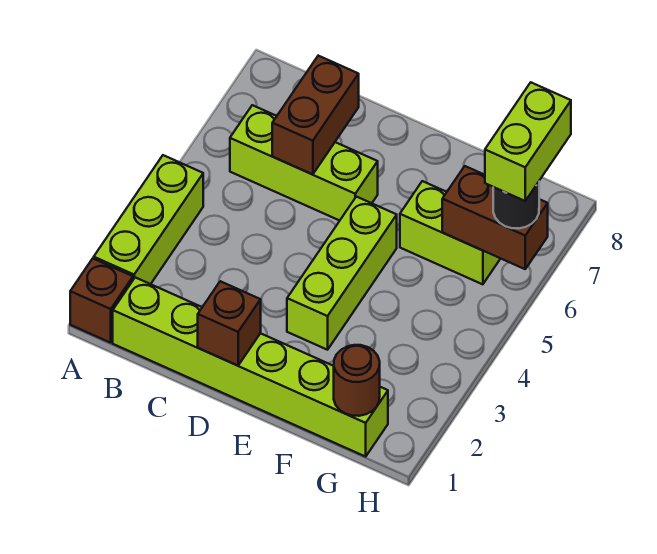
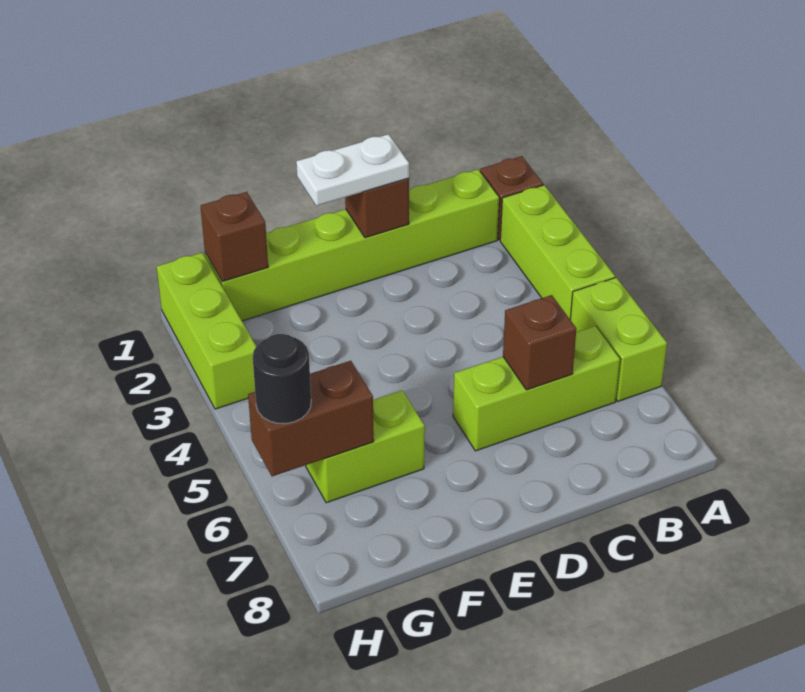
brown brick C6:C7 level 2 -> brown brick C6 level 2
none -> white plate D1:E1 level 3
lime brick E3:E5 level 1 -> lime brick H1:H3 level 1
brown round brick G1 level 2 -> brown brick G1 level 2
lime brick H6:H7 level 4 -> lime brick A5:A6 level 1

